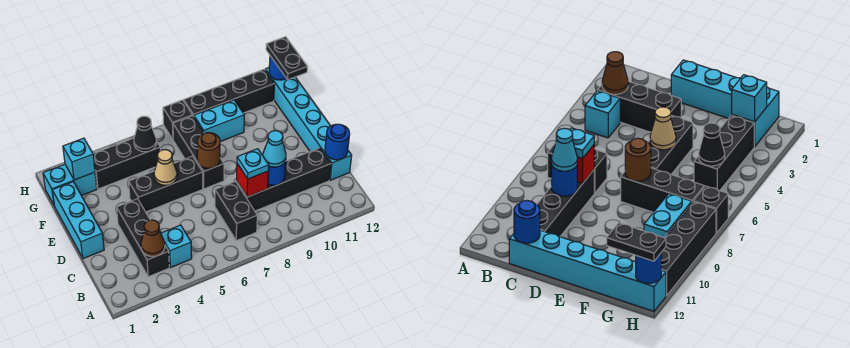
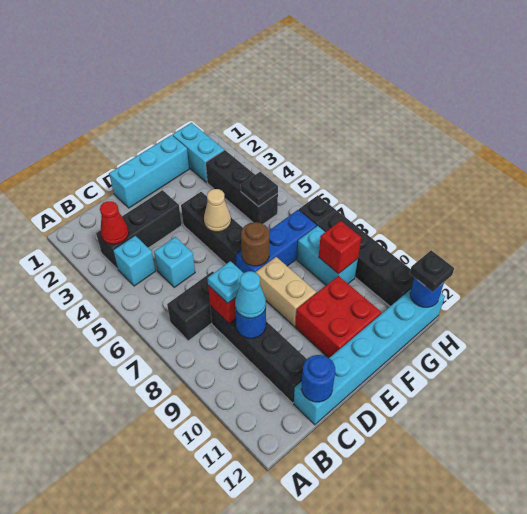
brown cone B3 level 2 -> red cone B3 level 2
black brick E7:G7 level 1 -> blue brick E7:G7 level 1
none -> tan brick E8:E9 level 1
none -> red brick E10:F11 level 1
cyan brick G2 level 2 -> cyan brick C5 level 1
black cone G5 level 2 -> black plate G5 level 2
none -> red brick G9 level 2
black plate G12:H12 level 3 -> black plate H12 level 3

